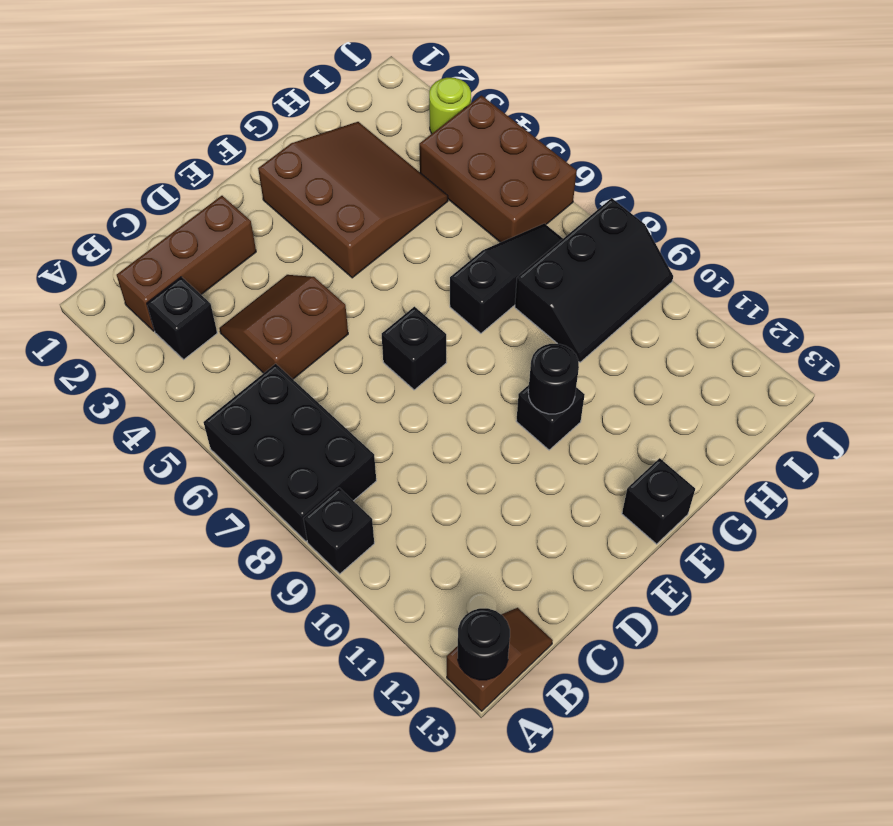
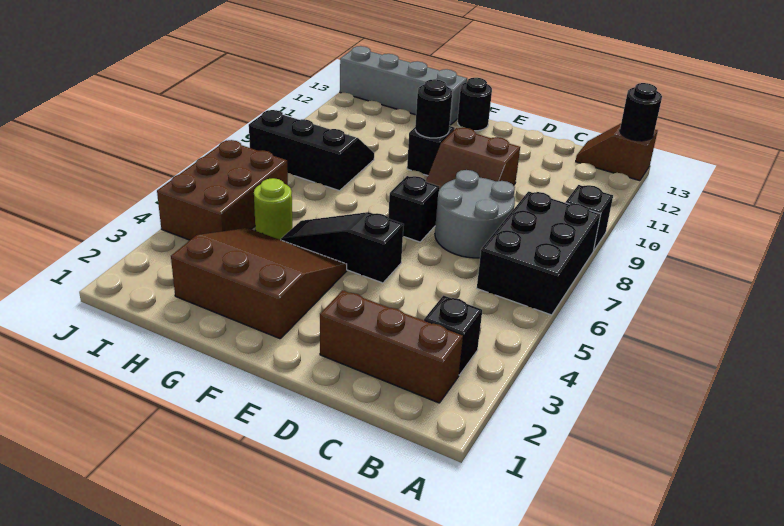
brown slope C4:D5 level 1 top 5 -> brown slope D9:E10 level 1 top 10
none -> grey round brick C7:D8 level 1
brown slope F2:H4 level 1 top F -> brown slope F2:H4 level 1 top 2
black brick F13 level 1 -> black round brick F13 level 1
black slope G7:I7 level 1 top G -> black slope E5:G5 level 1 top E
none -> grey brick G13:J13 level 1
lime round brick J3 level 1 -> lime round brick H5 level 1

